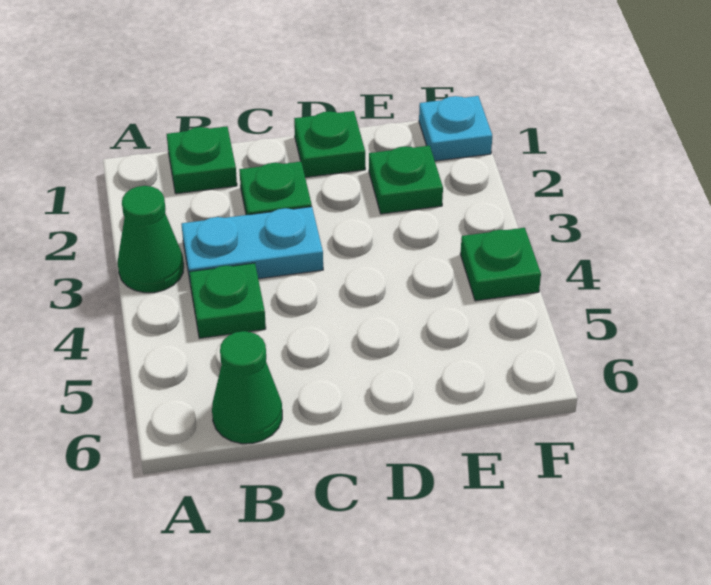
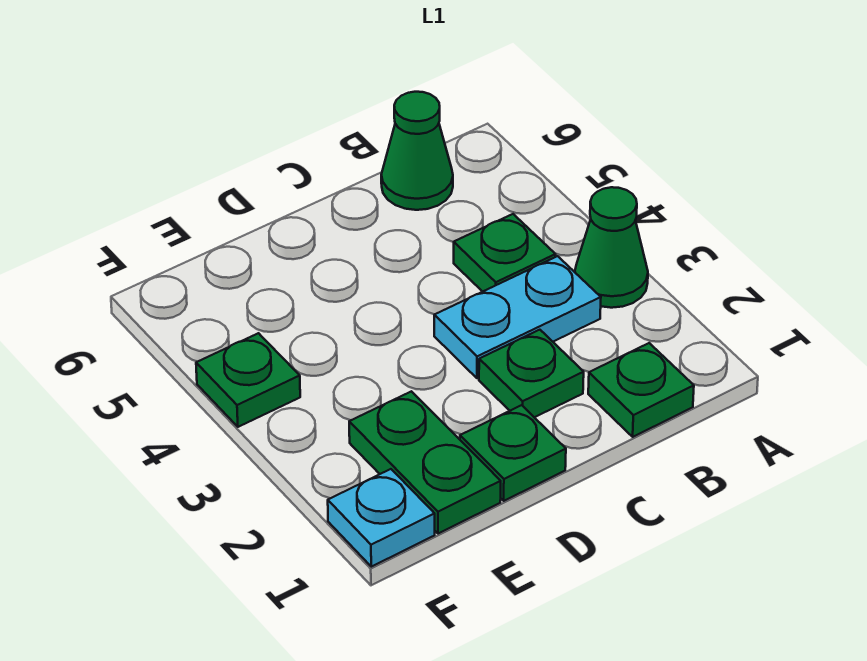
green plate E2 level 1 -> green plate E1:E2 level 1

